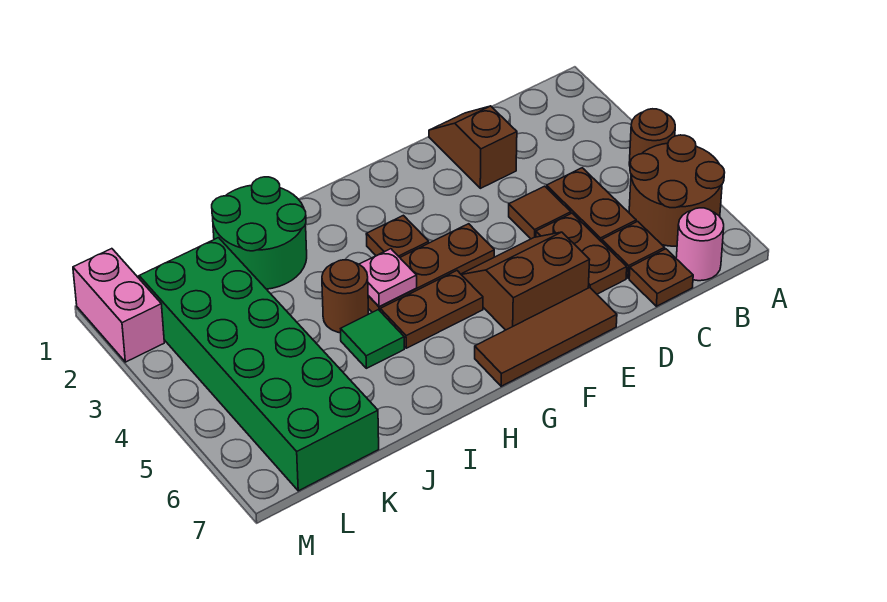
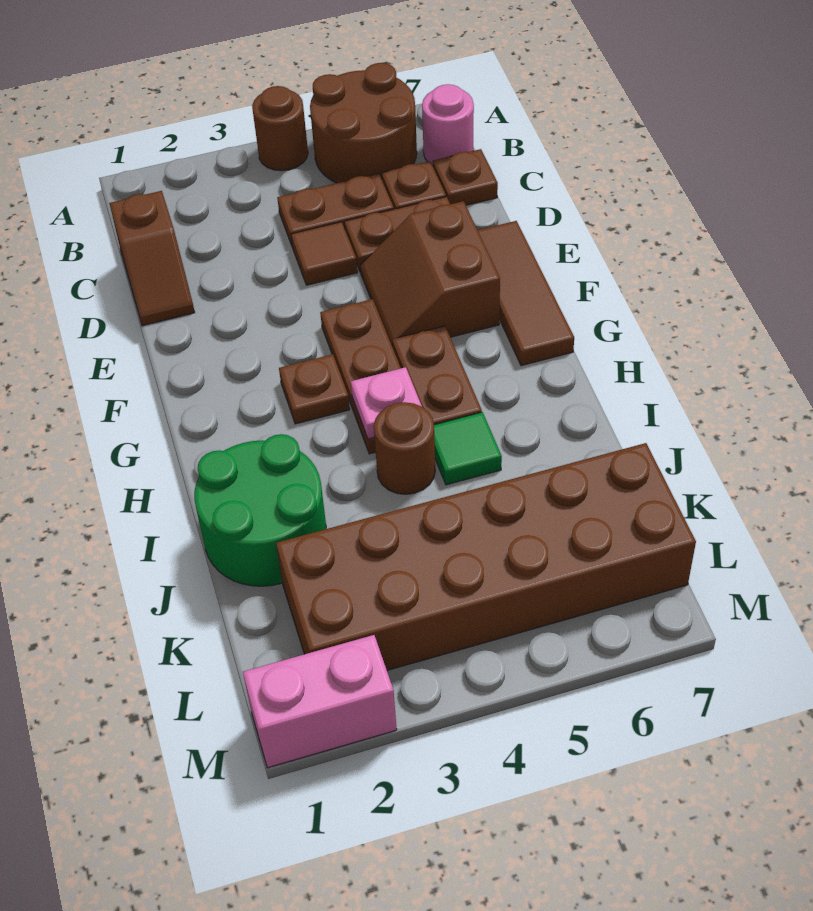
brown slope D1:D2 level 1 top 2 -> brown slope C1:D1 level 1 top C
green brick K2:L7 level 1 -> brown brick K2:L7 level 1

